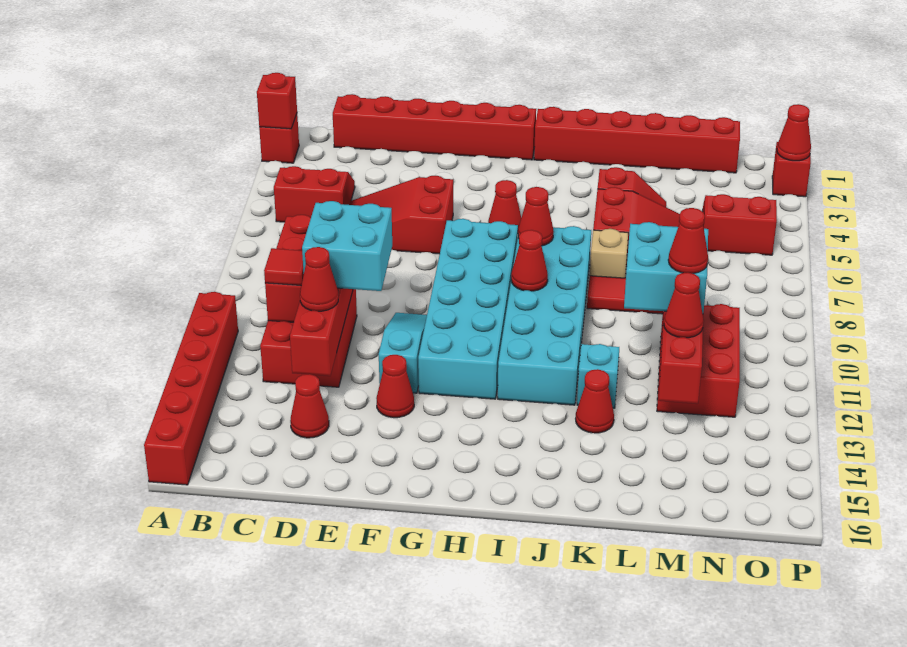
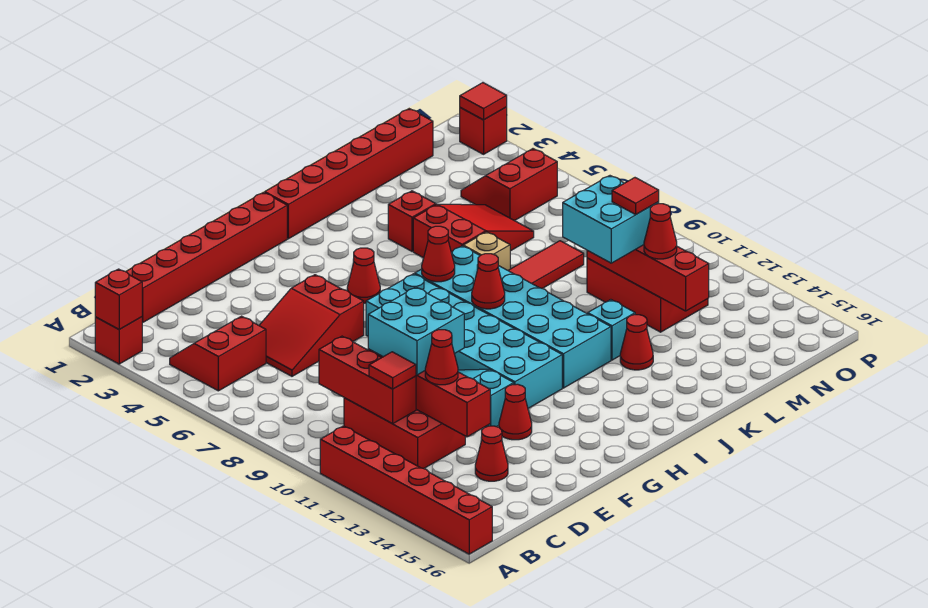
red cone M11 level 4 -> red tile M11 level 4
red cone P2 level 2 -> red tile P2 level 2

